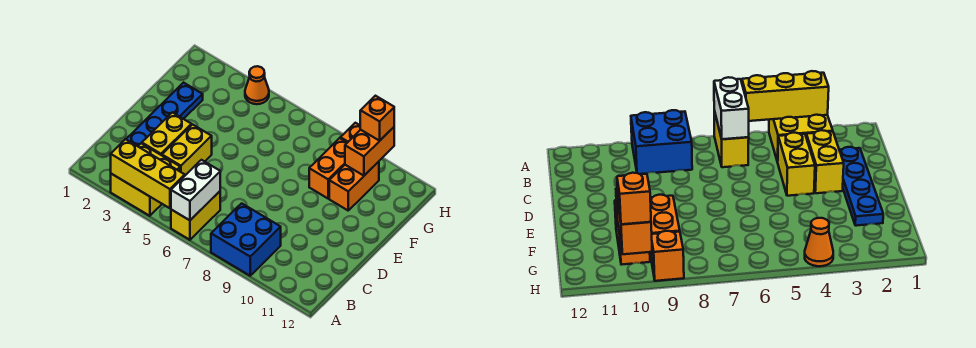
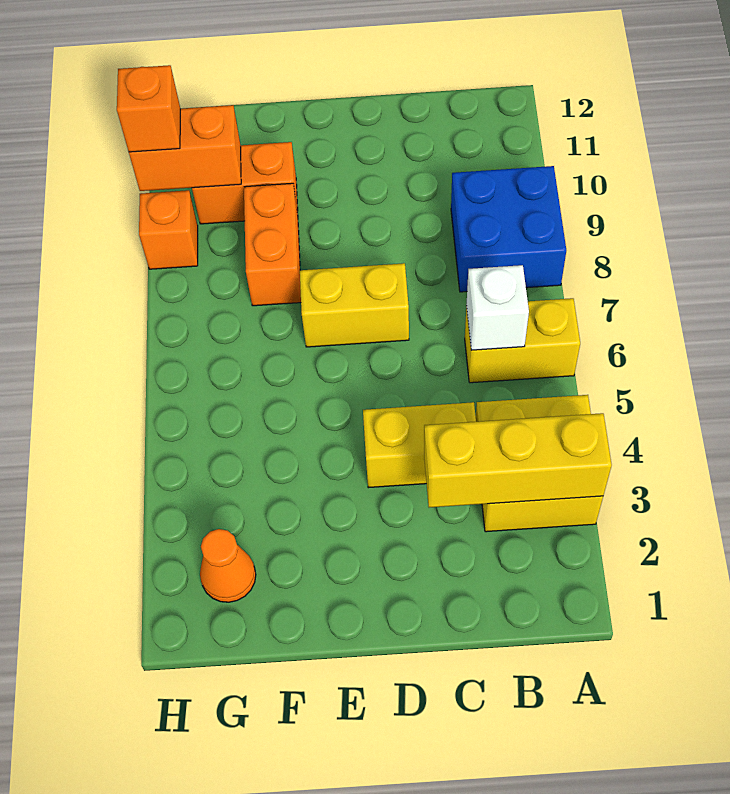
yellow brick A3:A5 level 2 -> yellow brick A3:C3 level 2
white brick A6:B6 level 2 -> white brick B6 level 2
blue plate C2:F2 level 1 -> none
yellow brick C3:D3 level 1 -> yellow brick D7:E7 level 1
orange brick F9:G9 level 1 -> orange brick F8:F9 level 1
orange cone H4 level 1 -> orange cone G2 level 1

